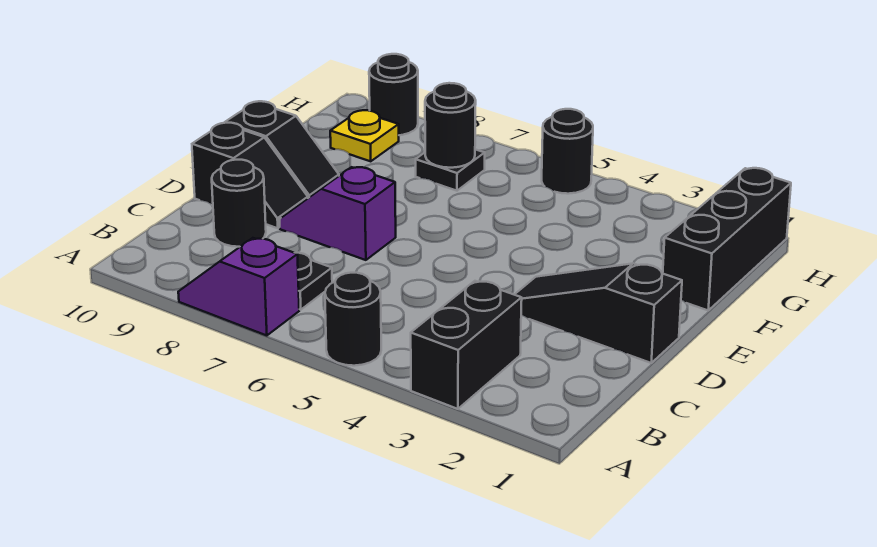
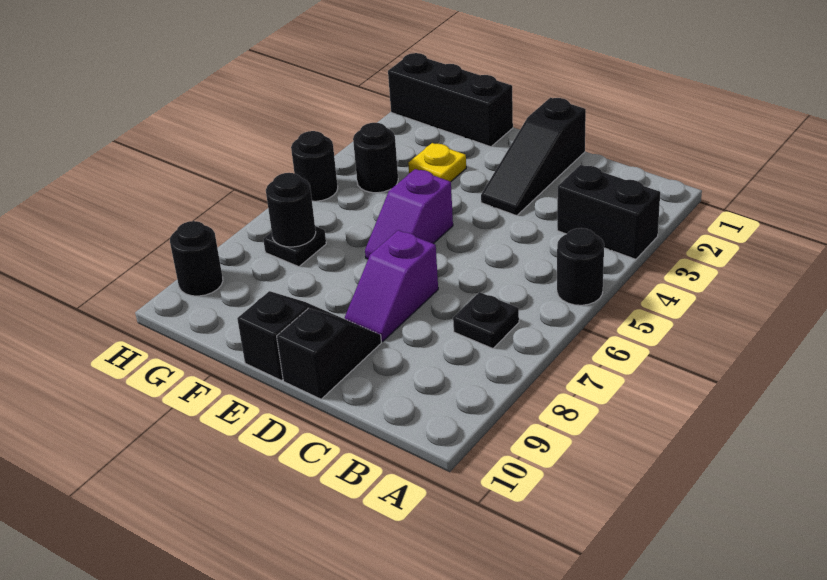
purple slope A7:A8 level 1 top 7 -> purple slope E5:E6 level 1 top 5
black round brick C9 level 1 -> black round brick G4 level 1
yellow plate G9 level 1 -> yellow plate F3 level 1

